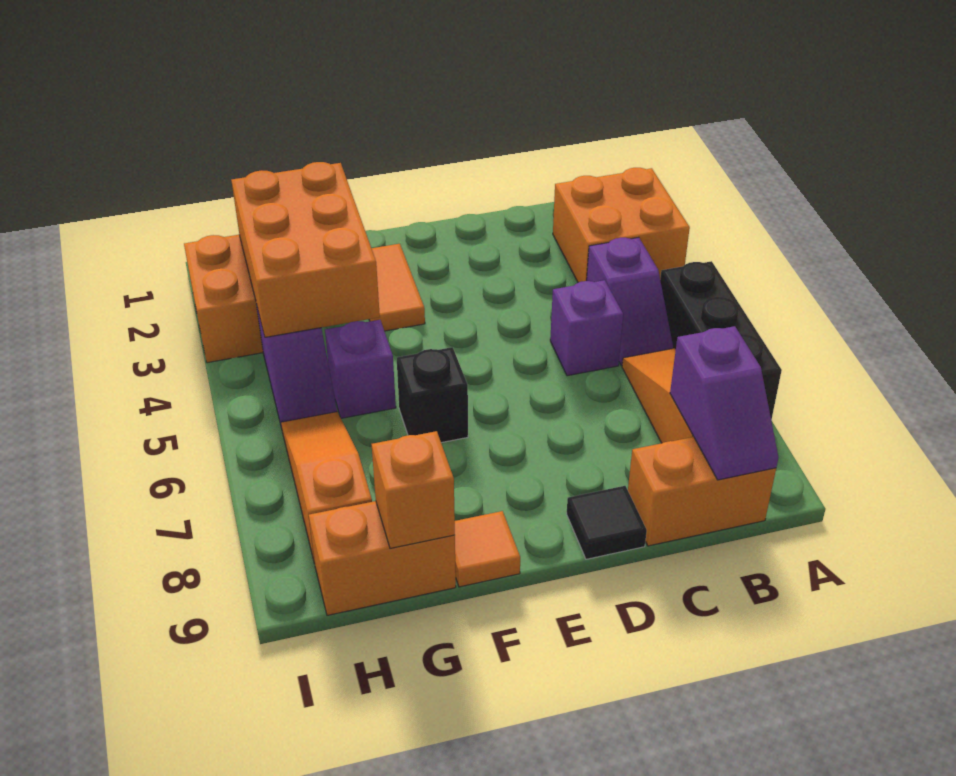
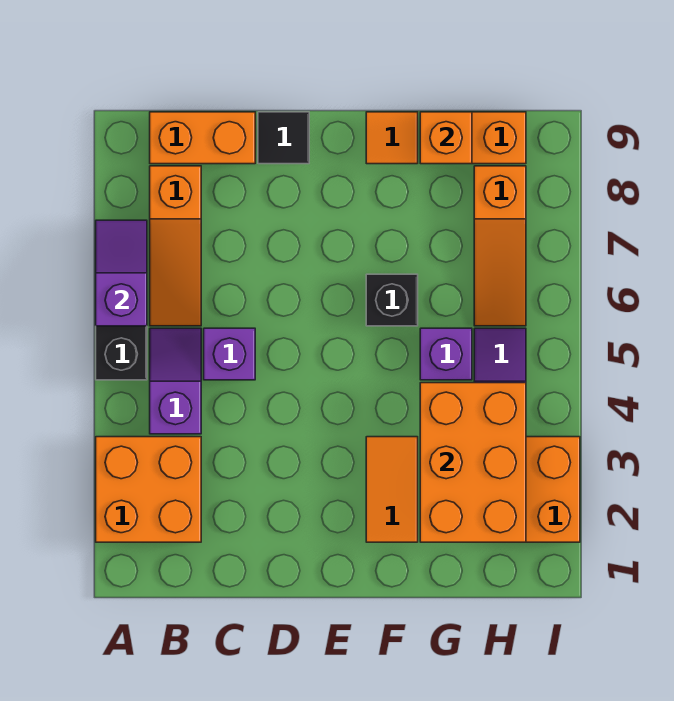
purple slope B8:B9 level 2 top 8 -> purple slope A6:A7 level 2 top 6

